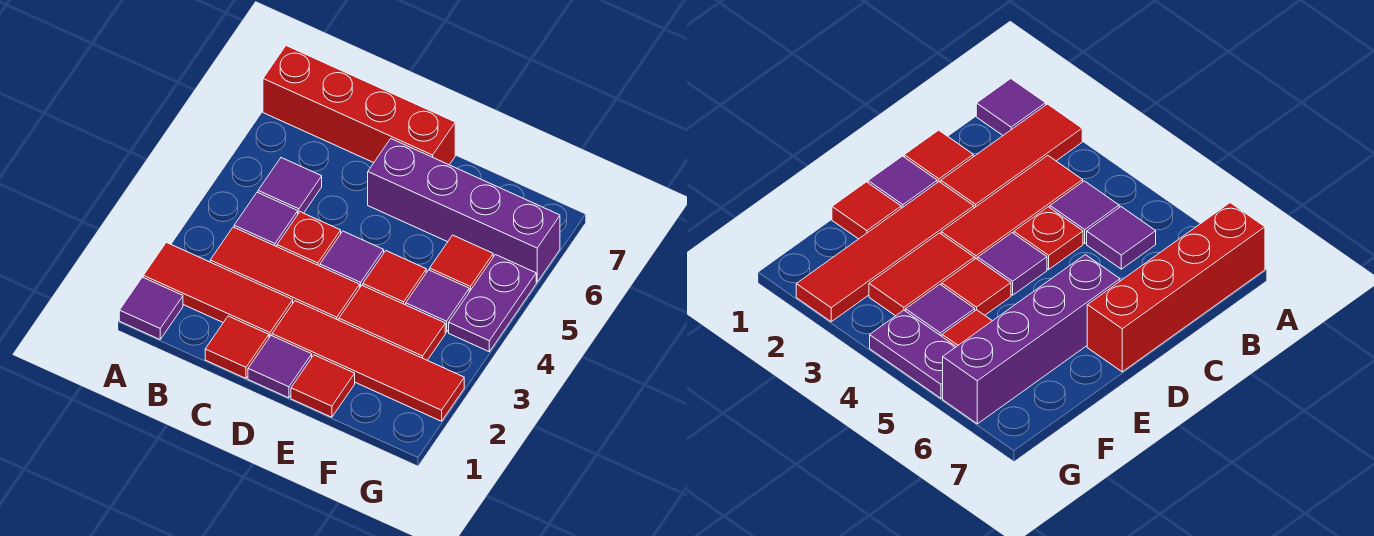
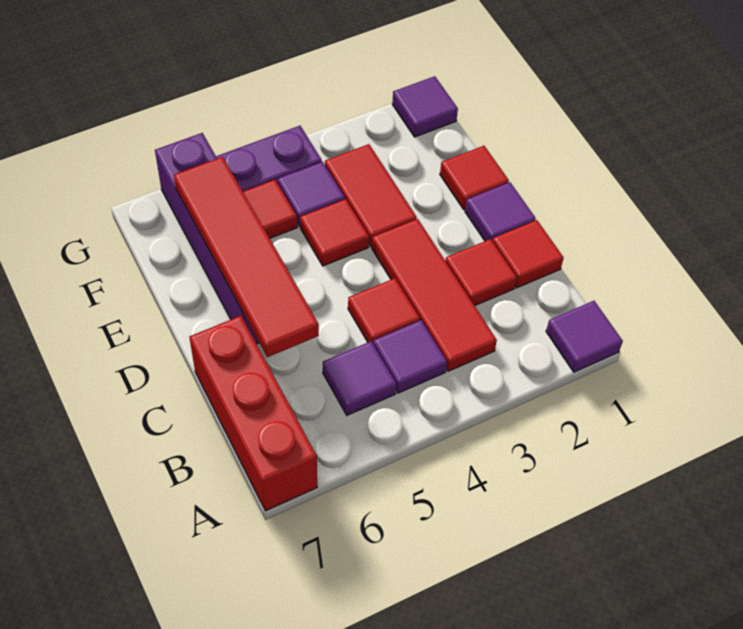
red tile A2:C2 level 1 -> red tile C2 level 1
red brick A7:D7 level 1 -> red brick A7:C7 level 1
red plate C4 level 1 -> red tile C4 level 1
red tile D2:G2 level 1 -> red tile C6:F6 level 2
purple tile D4 level 1 -> purple tile G1 level 1

